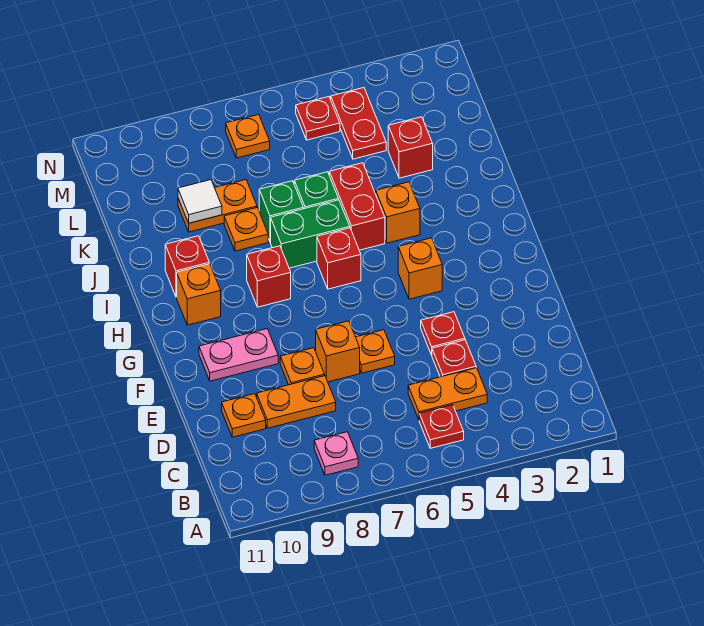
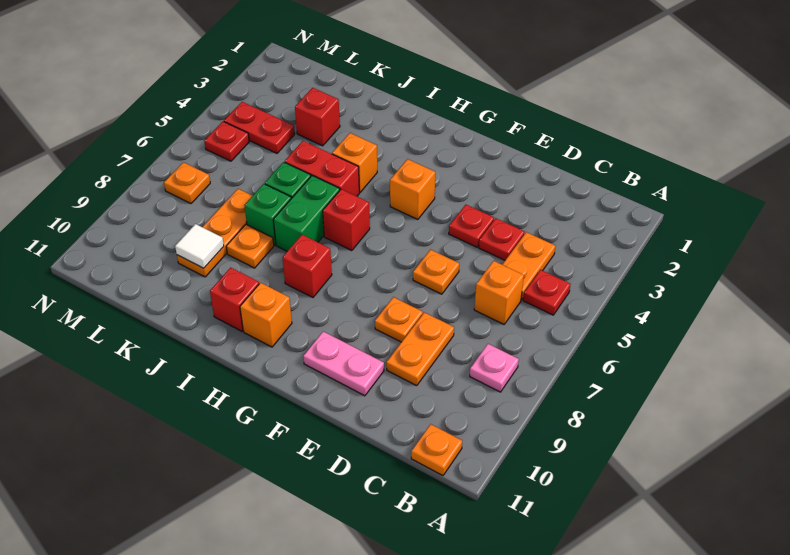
orange plate D10 level 1 -> orange plate B11 level 1
orange brick E7 level 1 -> orange brick C6 level 1
pink plate F9:F10 level 1 -> pink plate E10:F10 level 1
orange plate K8:K9 level 1 -> orange plate K7:K9 level 1

